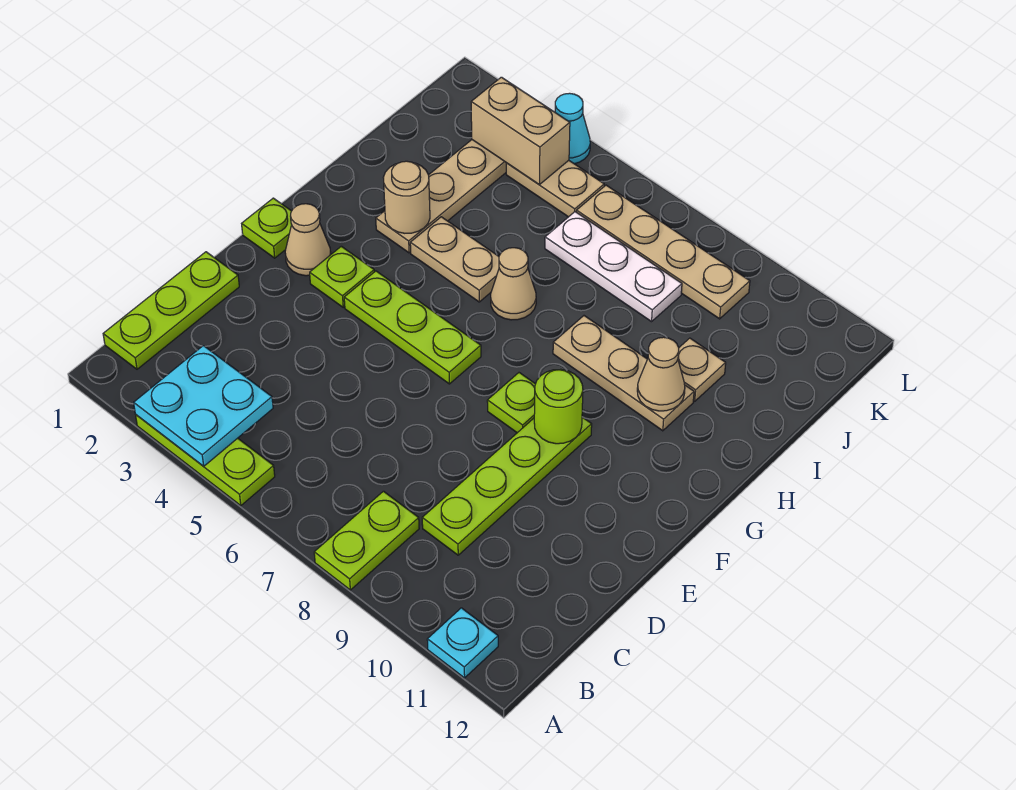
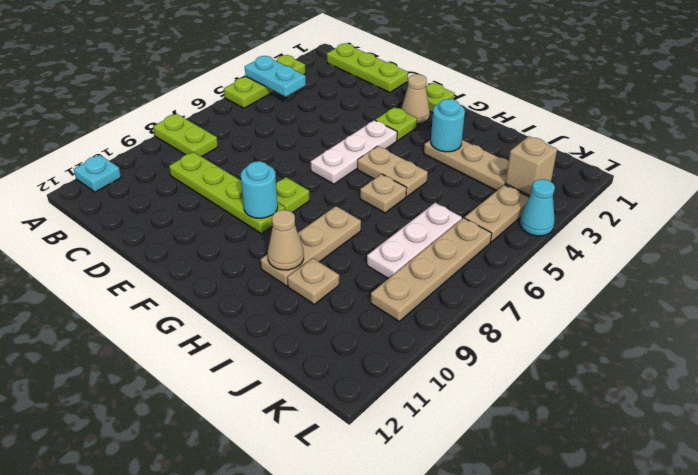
cyan plate A3:B4 level 2 -> cyan plate A4:B4 level 2
lime plate F4:F6 level 1 -> white plate F4:F6 level 1
lime round brick F9 level 2 -> cyan round brick F9 level 2
tan round brick H3 level 2 -> cyan round brick H3 level 2
tan plate H4:H5 level 1 -> tan plate G5:H5 level 1
tan cone H6 level 1 -> tan plate H6 level 1
tan brick K3:K4 level 2 -> tan brick K3 level 2

